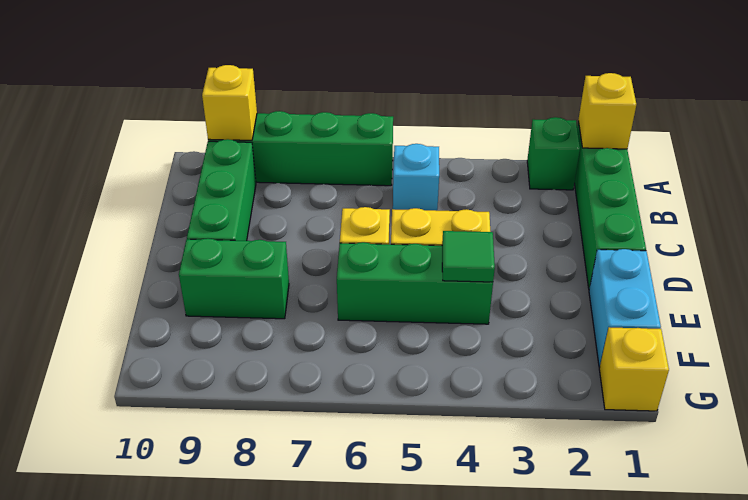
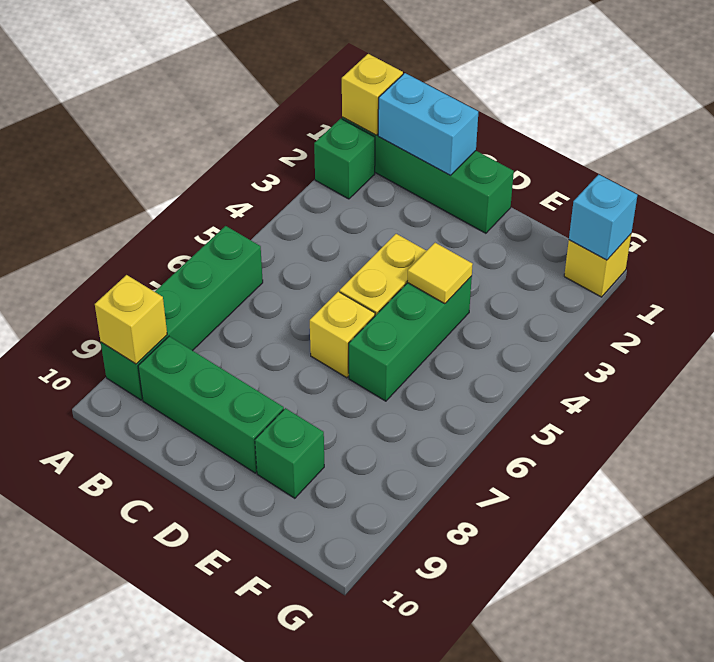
cyan brick B5 level 1 -> cyan brick G1 level 2
cyan brick E1:F1 level 1 -> cyan brick B1:C1 level 2
green tile E4 level 2 -> yellow tile E4 level 2
green brick E8:E9 level 1 -> green brick E9 level 1

